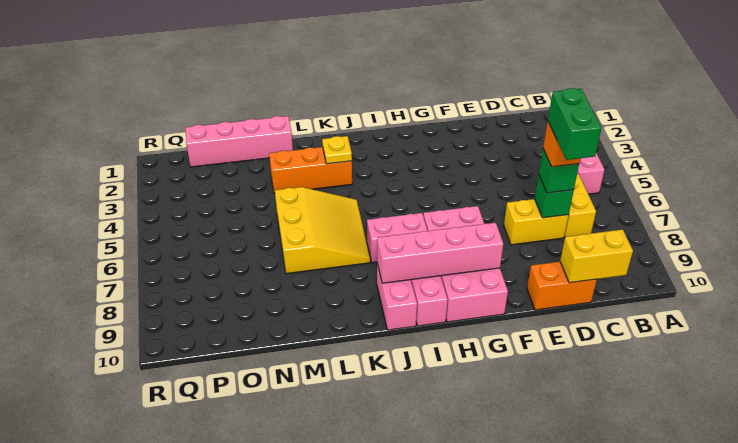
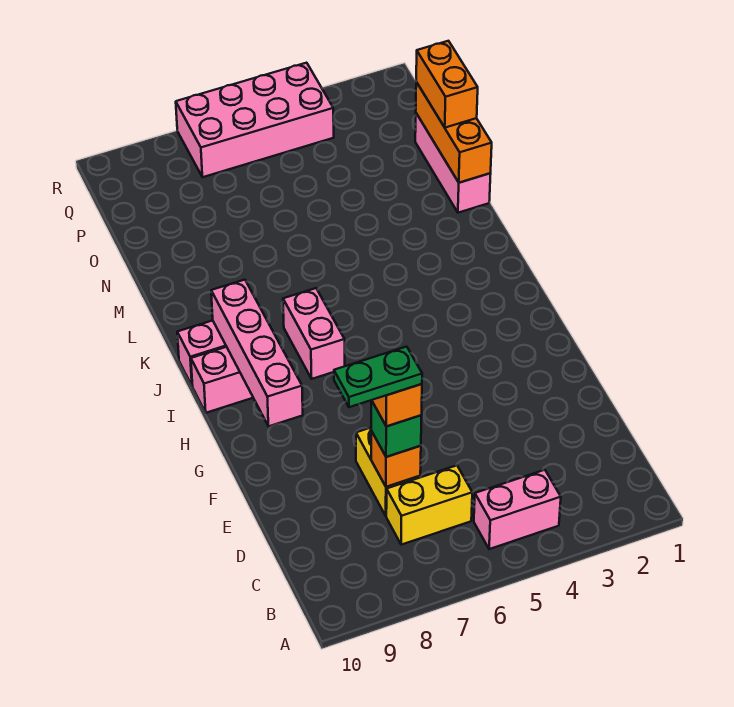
yellow brick C10:D10 level 2 -> none
green brick D7 level 2 -> orange brick D7 level 2
green brick D7:D8 level 5 -> green plate D7:D8 level 5
orange brick D10:E10 level 1 -> orange brick N1:O1 level 3
pink brick G7:H10 level 1 -> pink brick Q4:R7 level 1
orange brick K3:M3 level 1 -> orange brick M1:O1 level 2
yellow plate K3 level 2 -> none
yellow slope K5:M7 level 1 top M -> none
pink brick M1:P1 level 1 -> pink brick M1:O1 level 1

